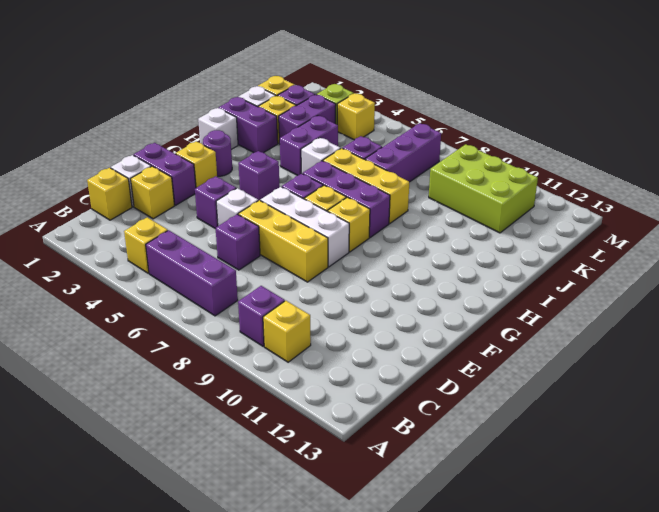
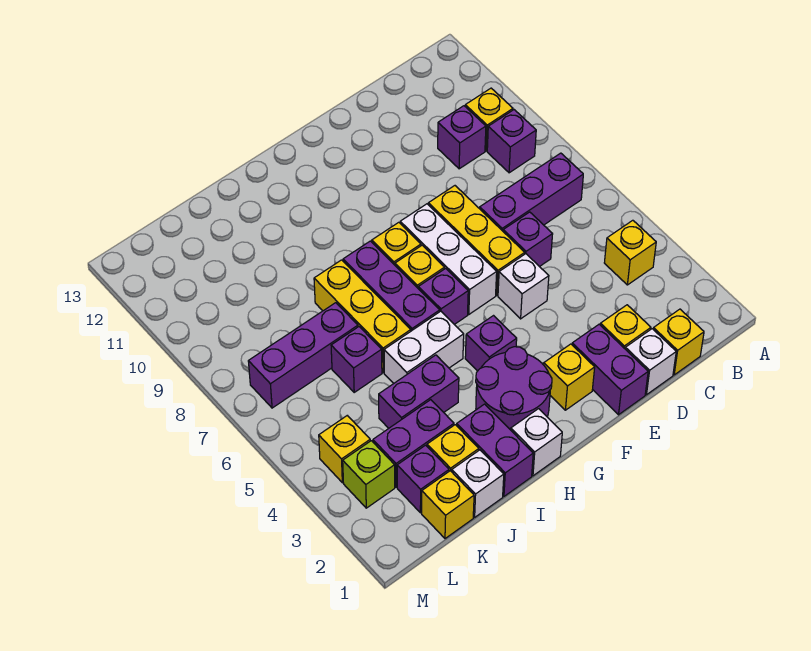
purple brick B5:B7 level 1 -> purple brick B7:D7 level 1
purple brick E4 level 1 -> purple brick C10 level 1
purple round brick G2 level 1 -> purple round brick G2:H3 level 1
white brick I5 level 1 -> white brick H5:I5 level 1
lime brick K9:L11 level 1 -> none

